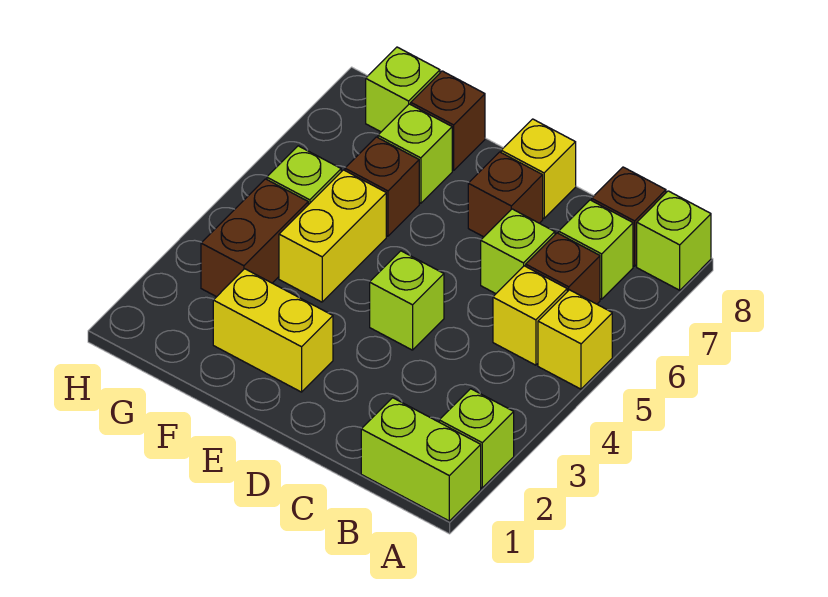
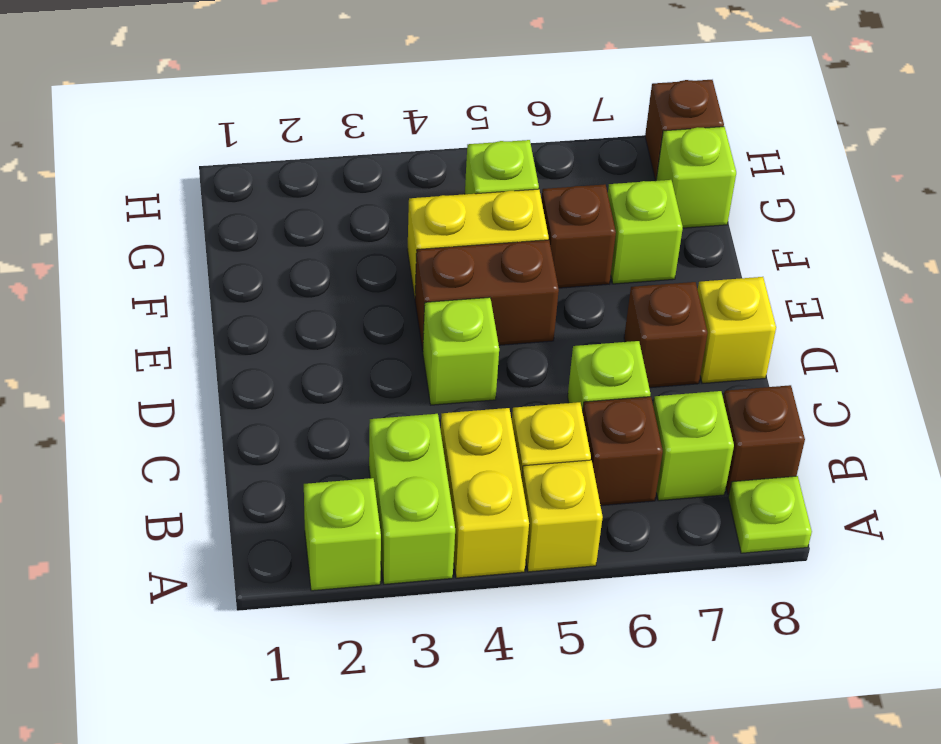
lime brick A1:B1 level 1 -> lime brick A3:B3 level 1
lime brick A8 level 1 -> lime plate A8 level 1
yellow brick E2:F2 level 1 -> yellow brick A4:B4 level 1
brown brick F8 level 1 -> brown brick H8 level 1
brown brick G3:G4 level 1 -> brown brick E4:E5 level 1

